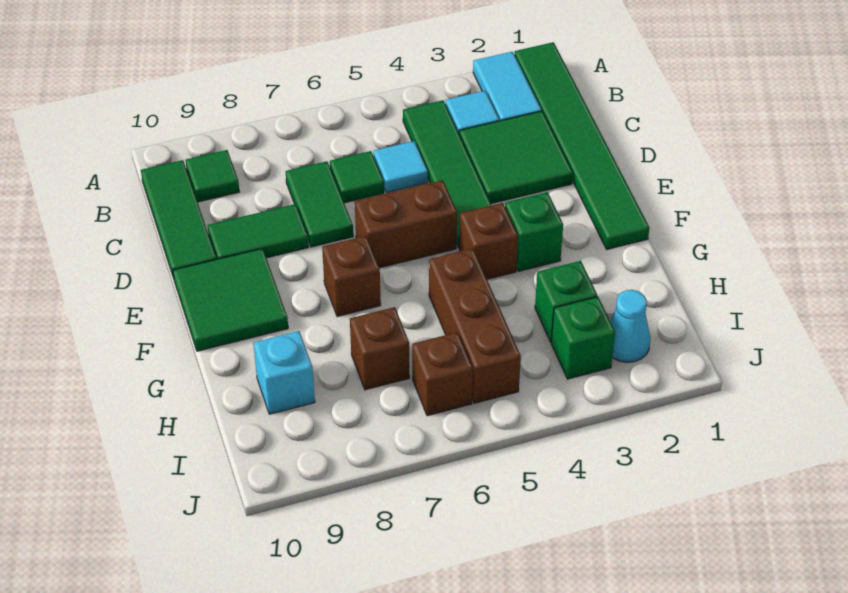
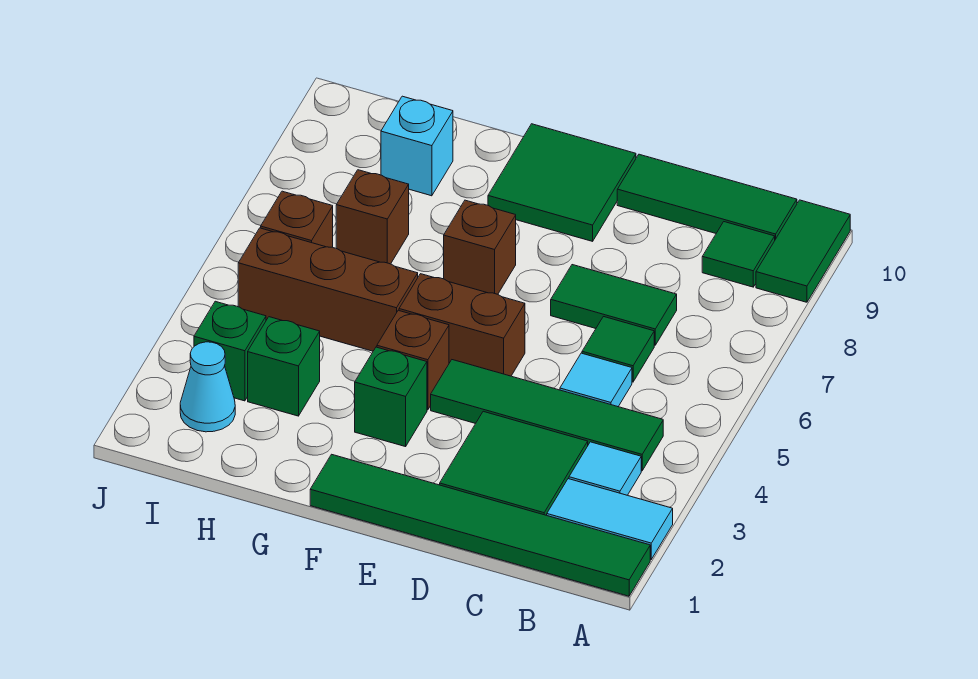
green tile D8:D9 level 1 -> green tile A9:A10 level 1
brown brick E5:E6 level 1 -> brown brick E5:F5 level 1

